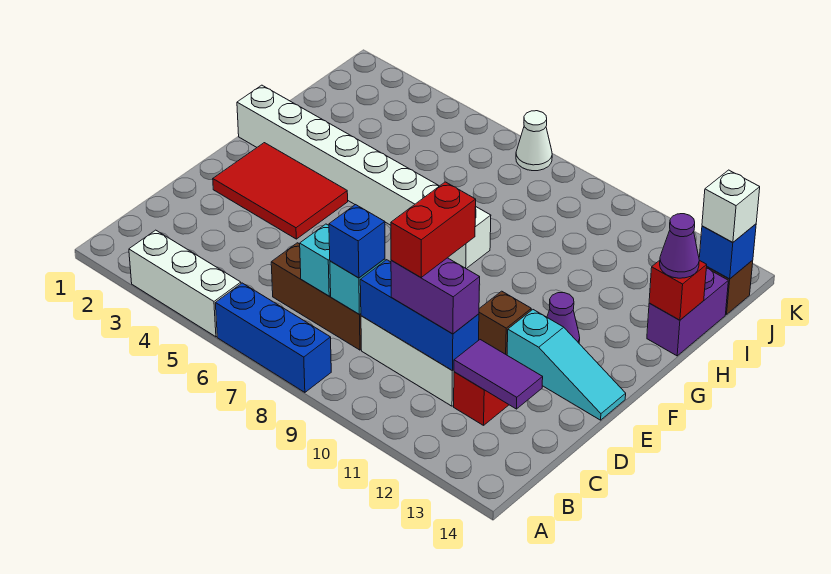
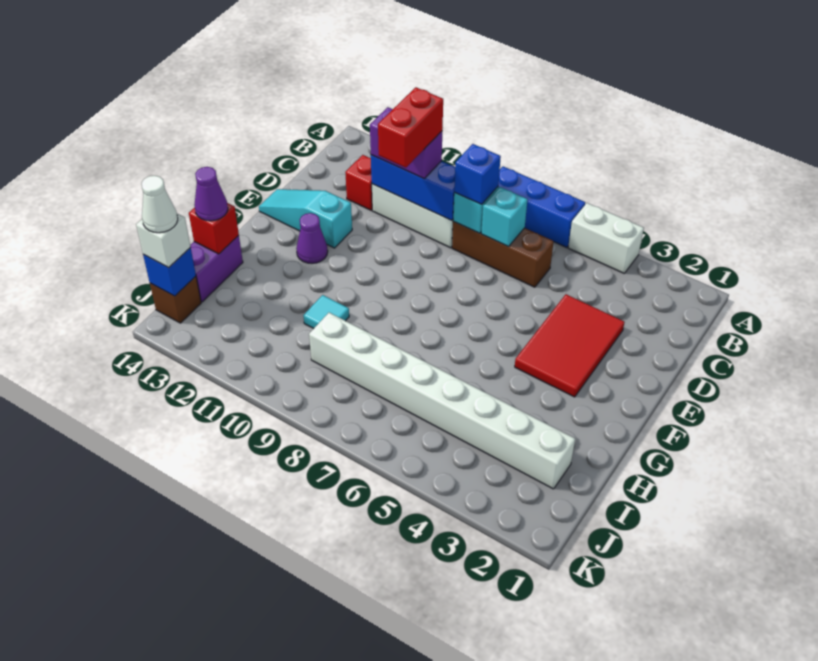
white brick A3:A5 level 1 -> white brick A4:A5 level 1
purple tile C12:C13 level 2 -> none
red tile E2:F4 level 1 -> red tile D3:F4 level 1
brown brick E11 level 1 -> none
white brick G1:G8 level 1 -> white brick I2:I9 level 1
none -> cyan tile H10 level 1
white cone K7 level 1 -> white cone J14 level 4

